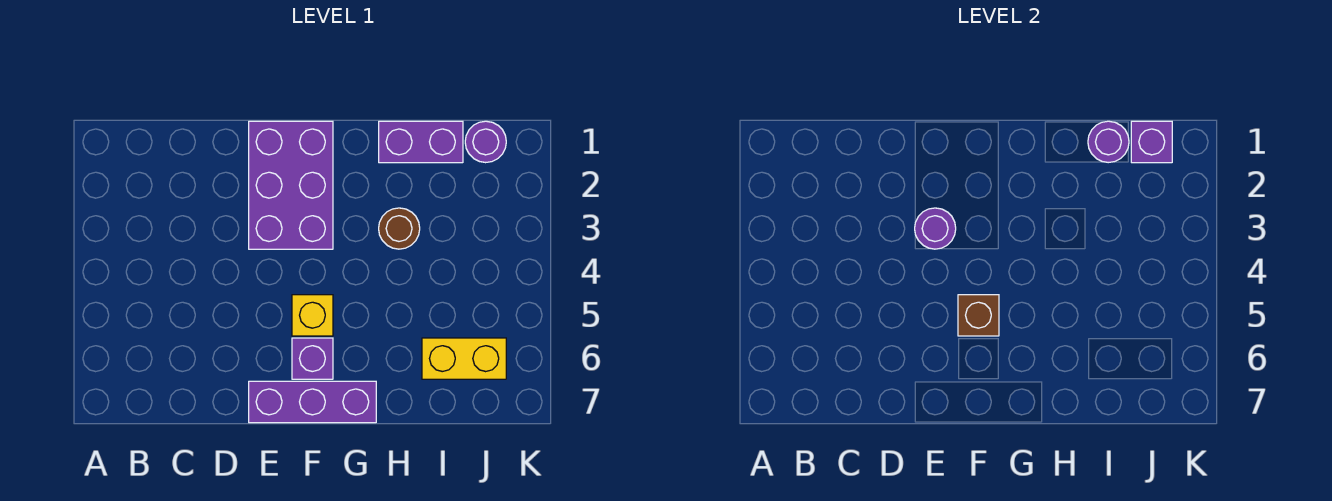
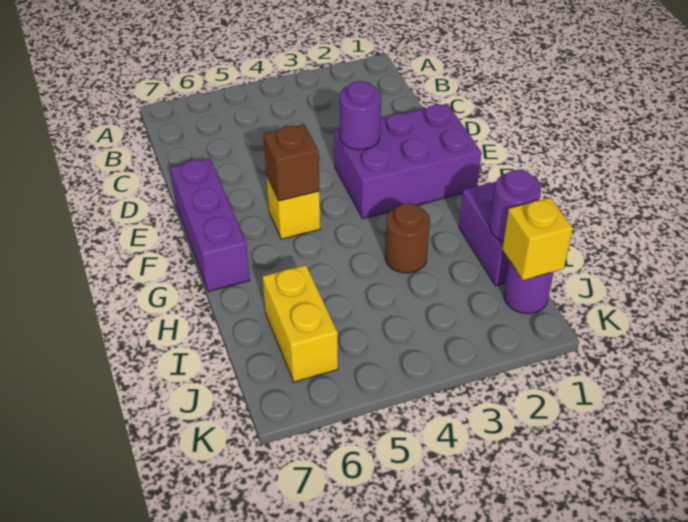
purple brick F6 level 1 -> none
purple brick J1 level 2 -> yellow brick J1 level 2

